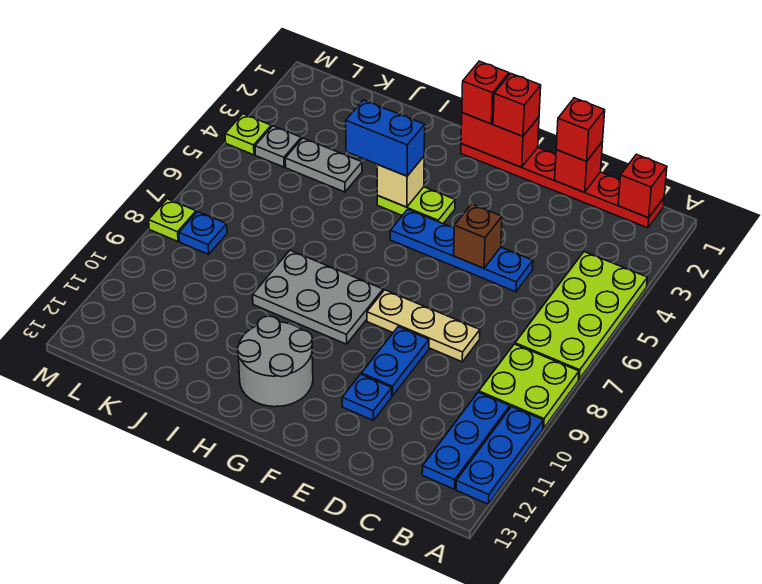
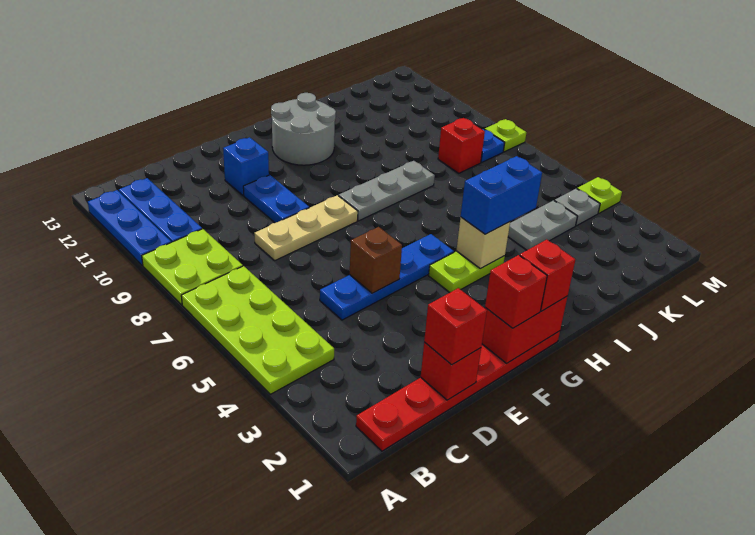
red brick B1 level 2 -> red brick K8 level 1
blue plate E11 level 1 -> blue brick E11 level 1
grey plate G8:I9 level 1 -> grey plate G8:I8 level 1

